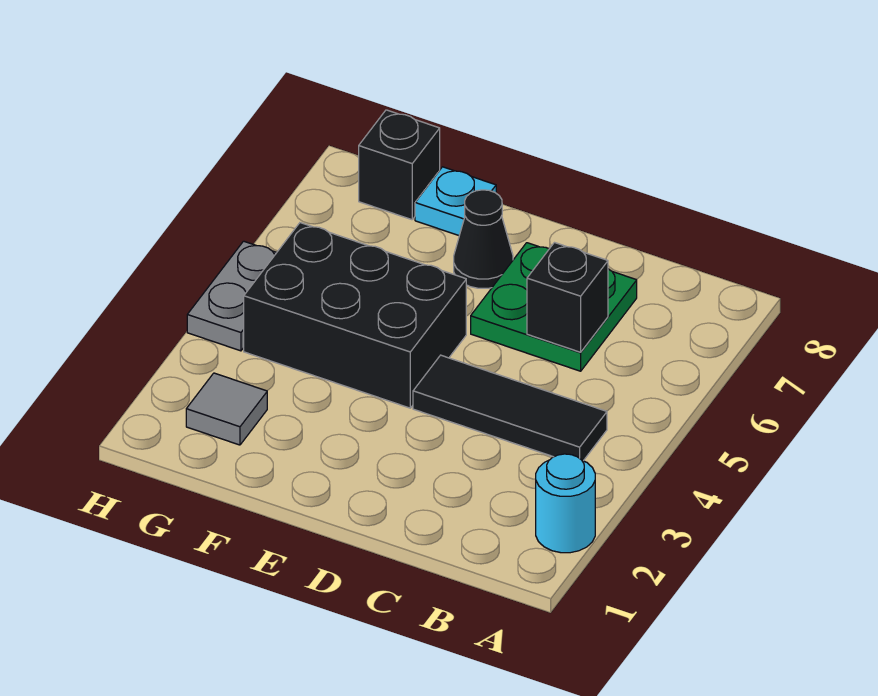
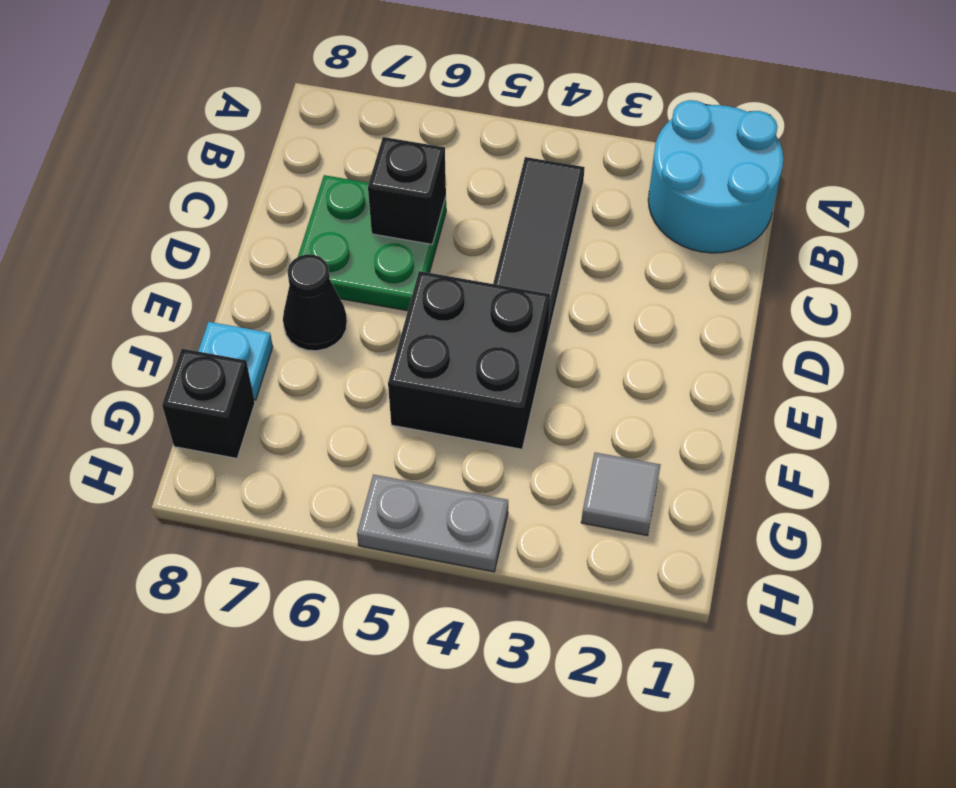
cyan round brick A2 level 1 -> cyan round brick A1:B2 level 1
black brick E4:G5 level 1 -> black brick E4:F5 level 1

